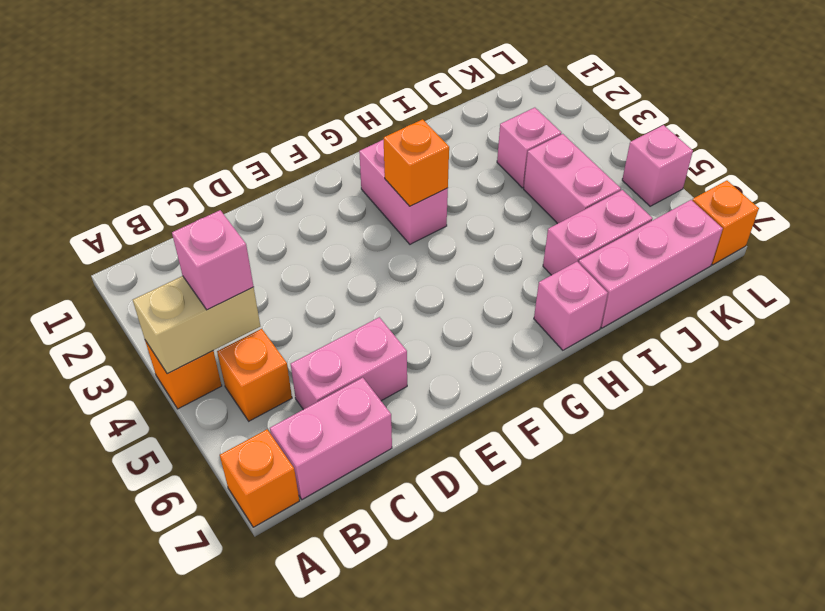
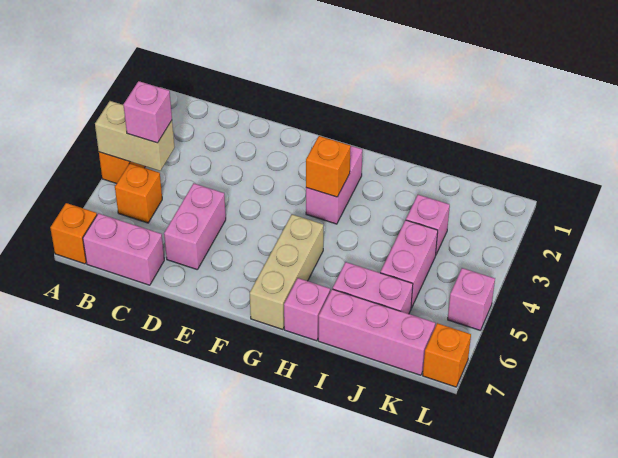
pink brick C6:D6 level 1 -> pink brick D5:D6 level 1
none -> tan brick G5:G7 level 1

